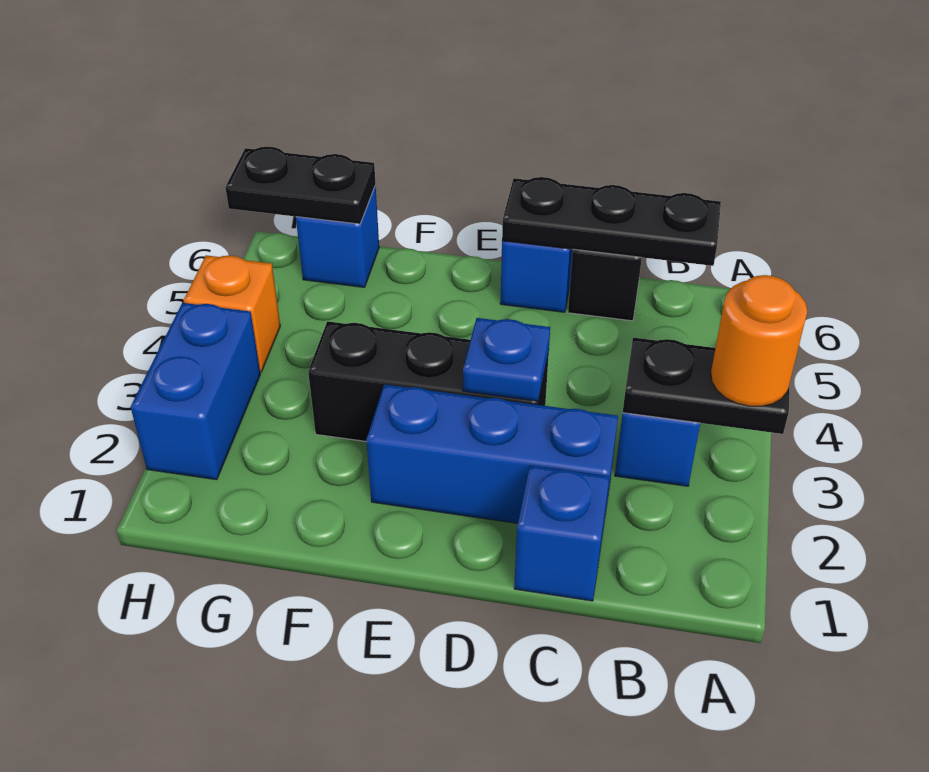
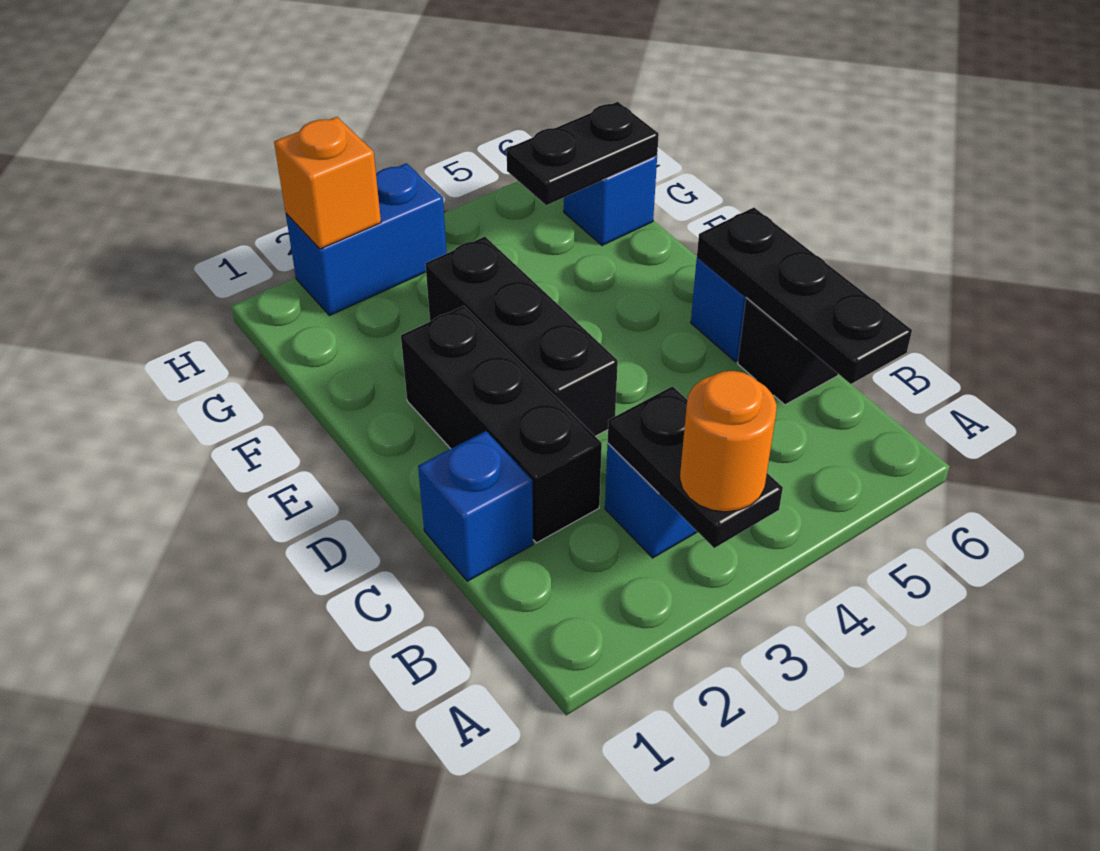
blue brick C2:E2 level 1 -> black brick C2:E2 level 1
blue plate D3 level 2 -> none
black plate G6:H6 level 2 -> black plate G5:G6 level 2
orange brick H4 level 1 -> orange brick H2 level 2

